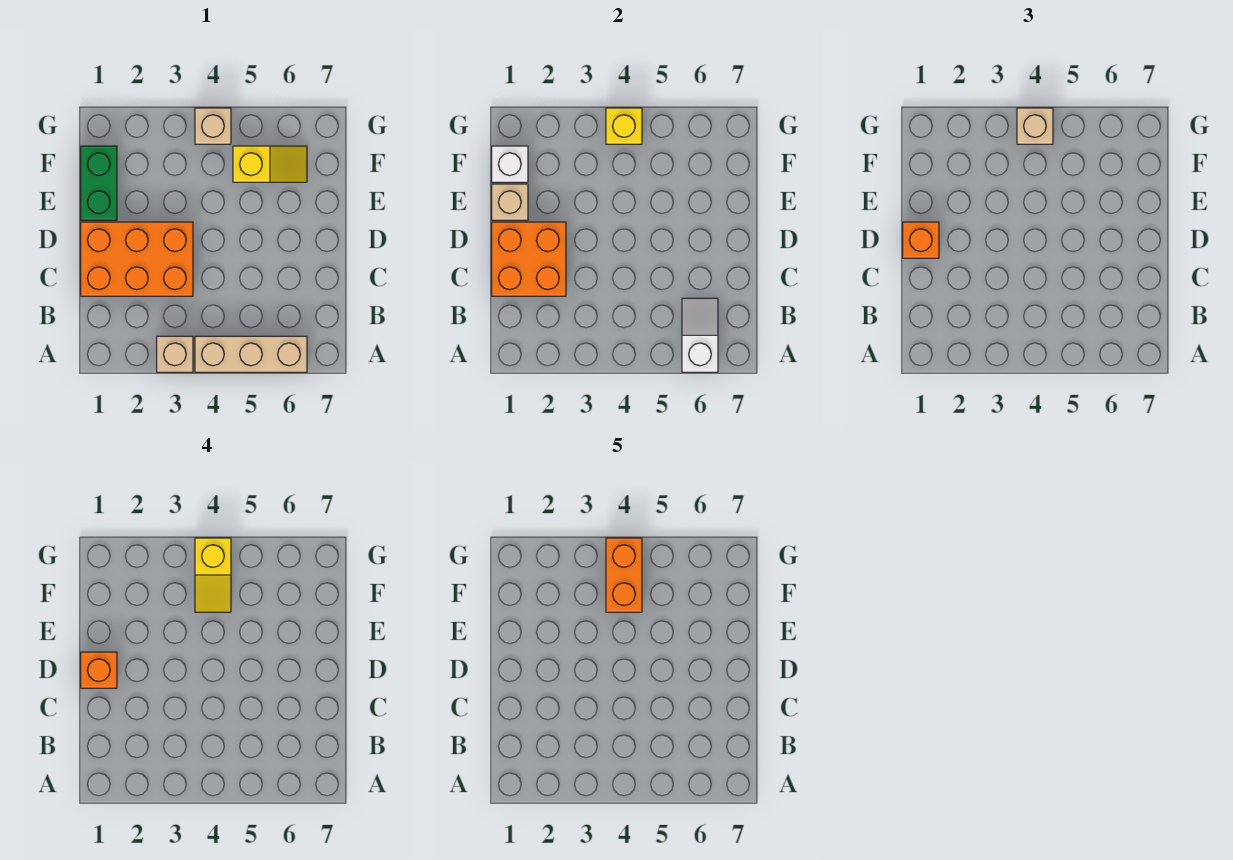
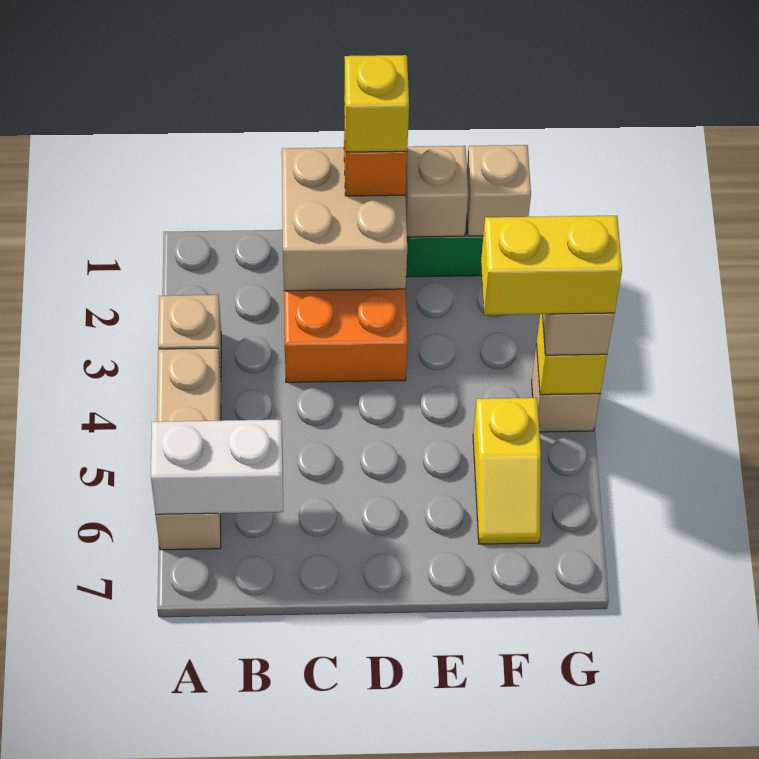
white slope A6:B6 level 2 top A -> white brick A6:B6 level 2
orange brick C1:D2 level 2 -> tan brick C1:D2 level 2
orange brick D1 level 4 -> yellow brick D1 level 4
white brick F1 level 2 -> tan brick F1 level 2
yellow slope F4:G4 level 4 top G -> yellow brick F4:G4 level 4
orange brick F4:G4 level 5 -> none

